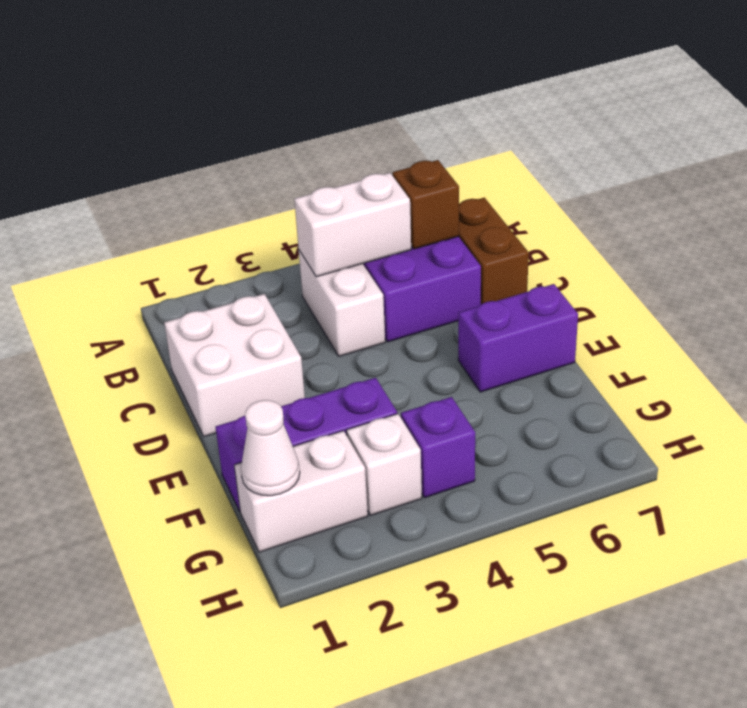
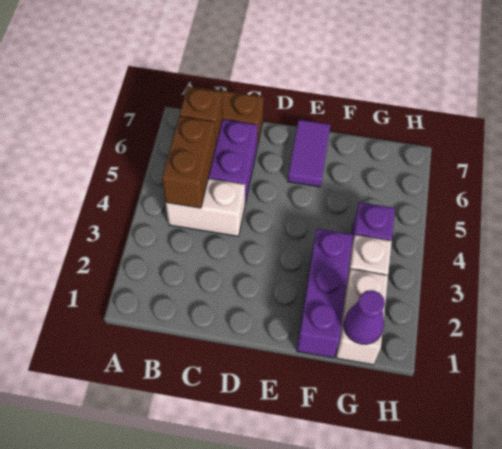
white brick B4:B5 level 2 -> brown brick B4:B5 level 2
white brick C1:D2 level 1 -> none
purple brick E6:E7 level 1 -> purple tile E6:E7 level 1
white cone G1 level 2 -> purple cone G1 level 2

